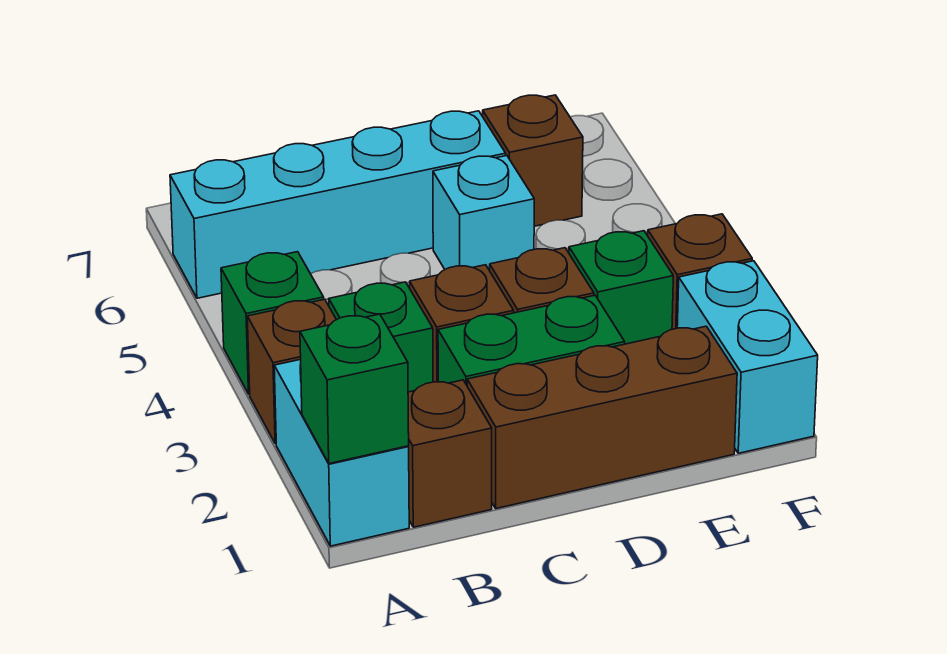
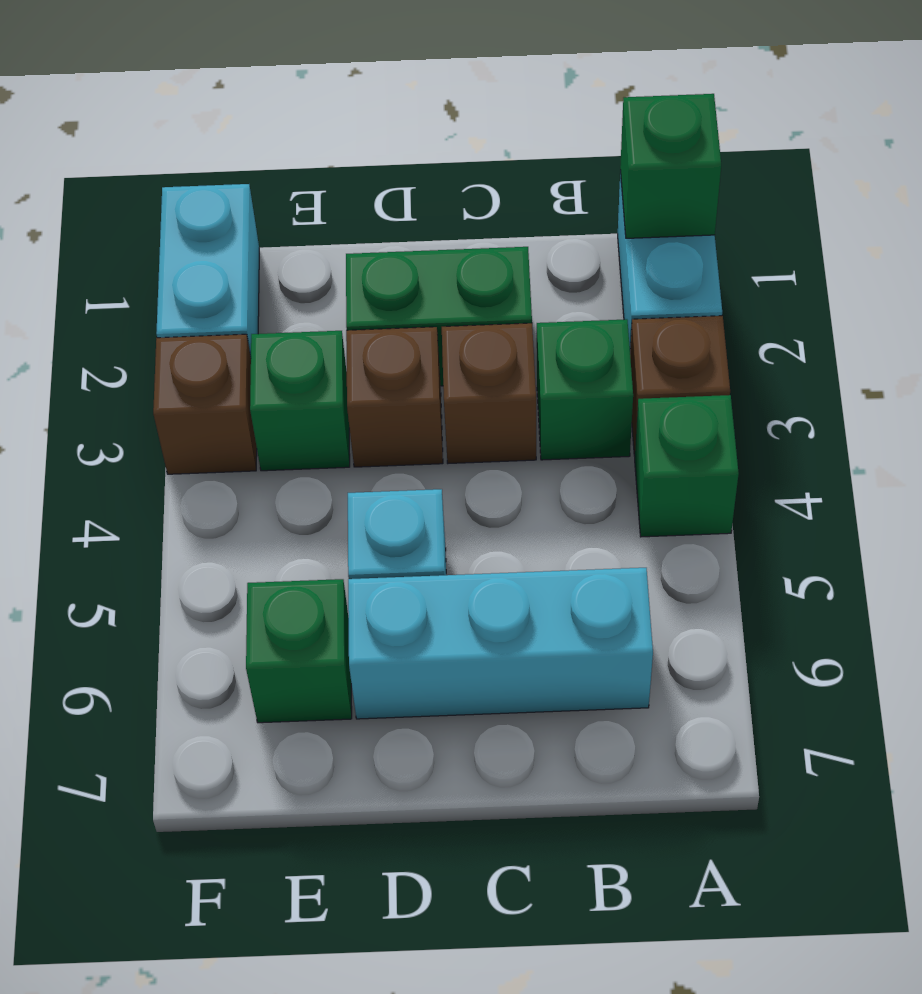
cyan brick A6:D6 level 1 -> cyan brick B6:D6 level 1
brown brick B1 level 1 -> none
brown brick C1:E1 level 1 -> none
brown brick E6 level 1 -> green brick E6 level 1

